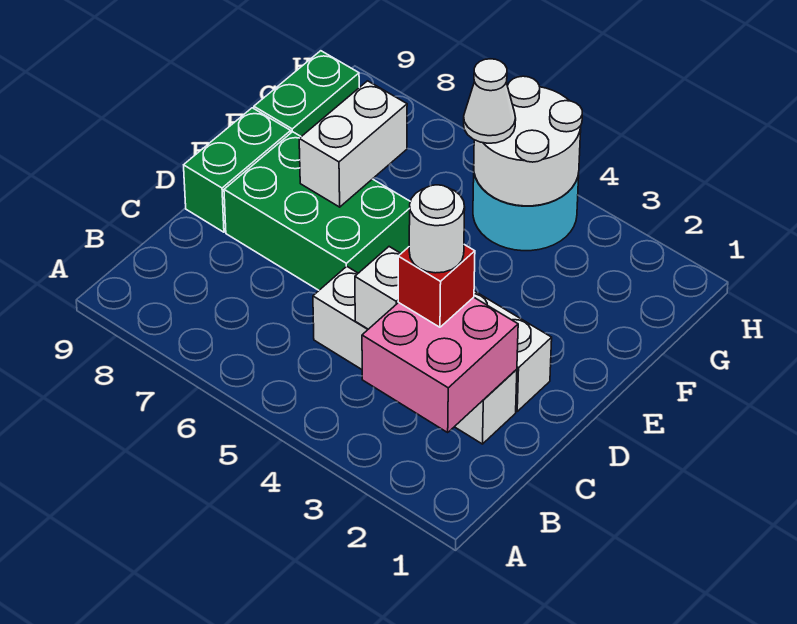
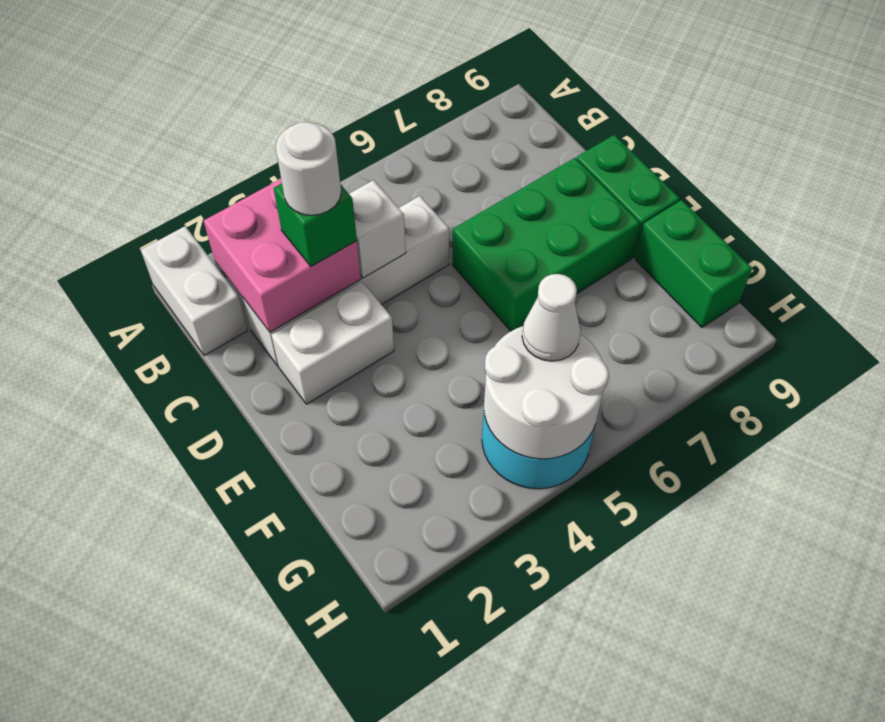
red brick C3 level 3 -> green brick C3 level 3
white brick E7:F7 level 2 -> white brick A1:B1 level 1

